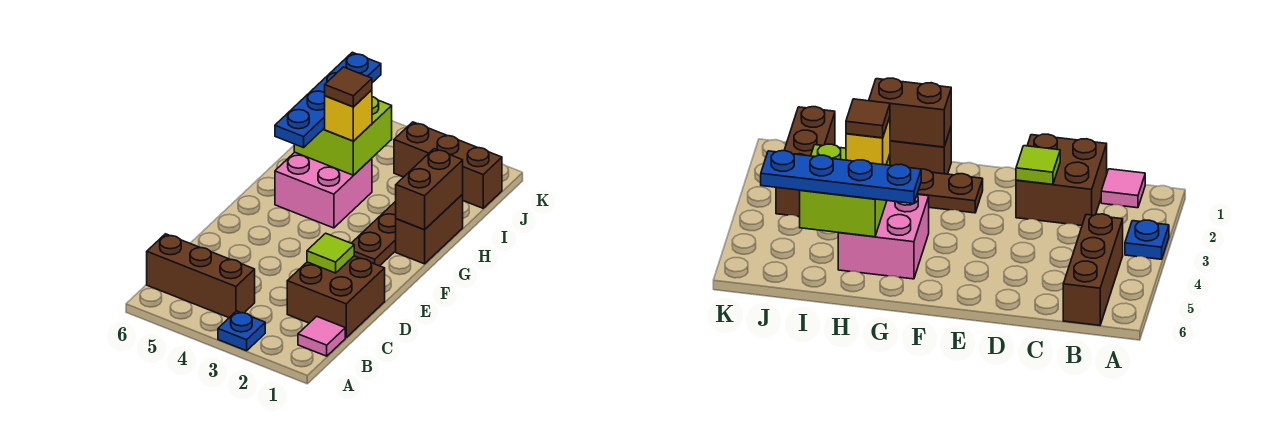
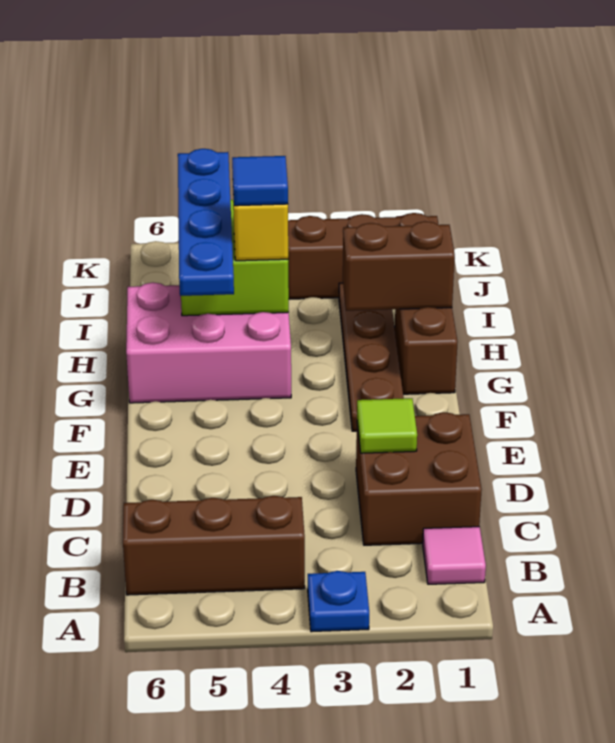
brown brick G1:H1 level 2 -> brown brick H1:H2 level 2
pink brick G4:H5 level 1 -> pink brick G4:H6 level 1
brown tile H4 level 4 -> blue tile H4 level 4

